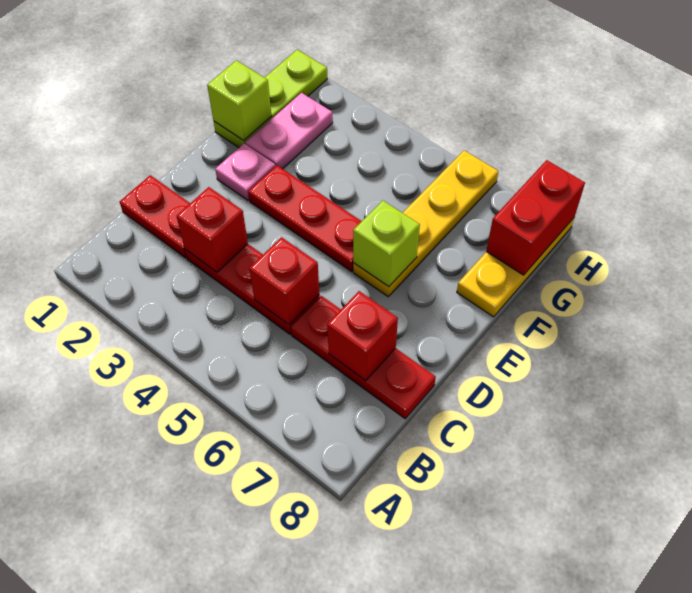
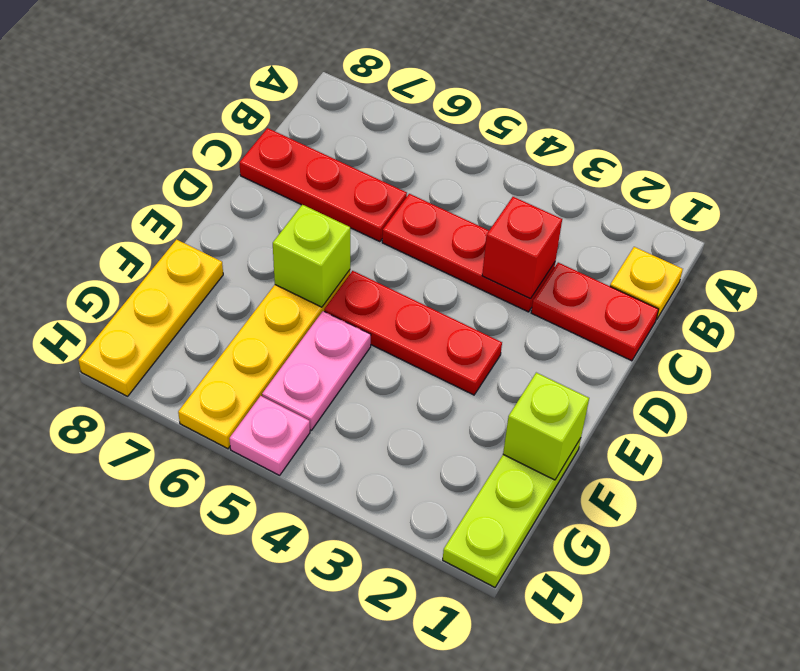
none -> yellow plate B1 level 1
red brick C5 level 2 -> none
red brick C7 level 2 -> none
pink plate E2 level 1 -> pink plate H5 level 1
pink plate F2:G2 level 1 -> pink plate F5:G5 level 1
red brick G8:H8 level 2 -> none

